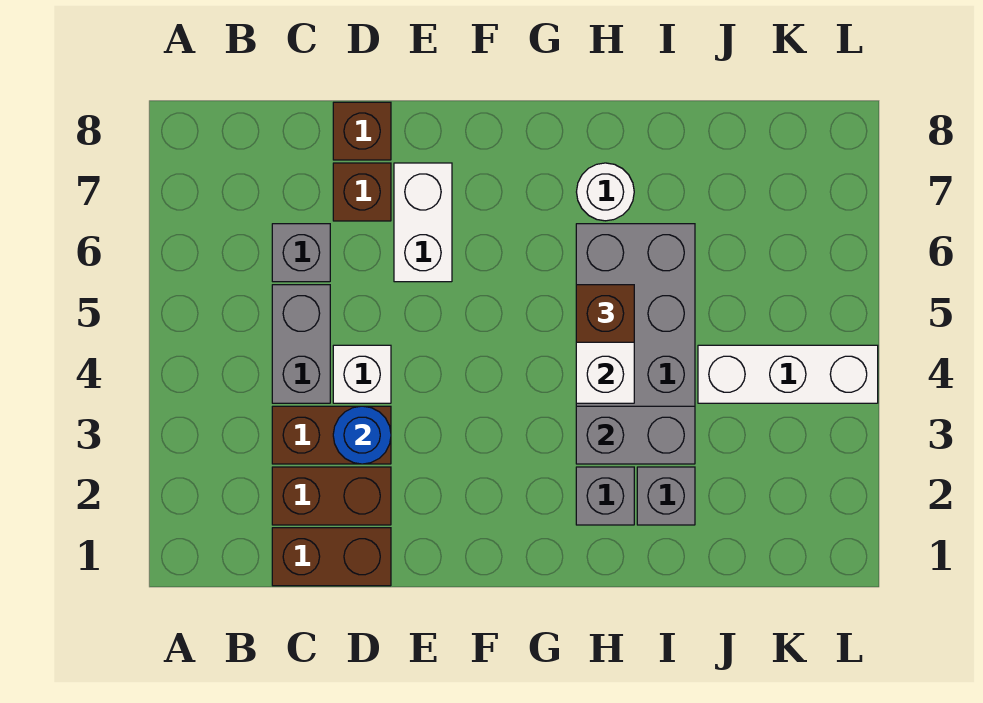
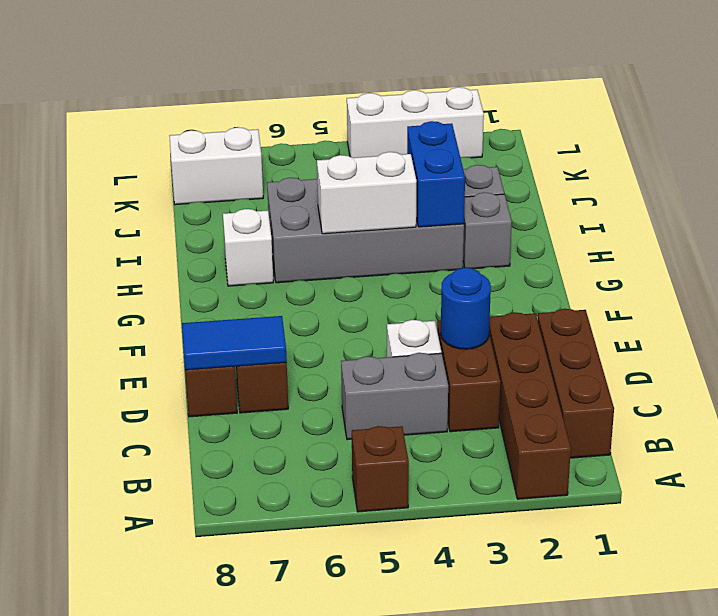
brown brick C1:D1 level 1 -> brown brick B1:D1 level 1
brown brick C2:D2 level 1 -> brown brick A2:D2 level 1
grey brick C6 level 1 -> none
none -> blue tile D7:D8 level 2
white brick E6:E7 level 1 -> white brick K7:K8 level 1
grey brick H3:I3 level 2 -> blue brick H3:I3 level 2
brown brick H5 level 3 -> brown brick A5 level 1
white round brick H7 level 1 -> white brick H7 level 1
white brick J4:L4 level 1 -> white brick L2:L4 level 1

